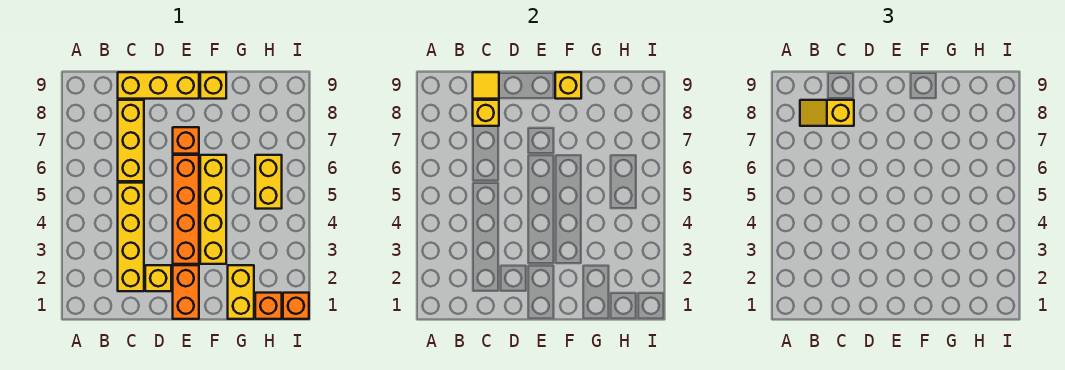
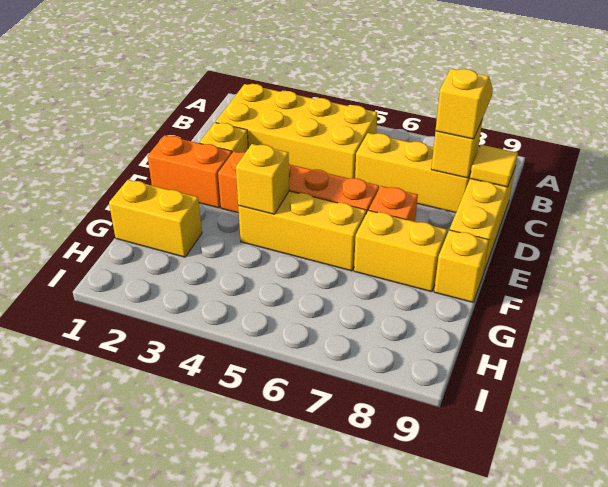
yellow brick C2:C5 level 1 -> yellow brick B2:C5 level 1
yellow brick F3:F6 level 1 -> yellow brick F4:F6 level 1
yellow brick F9 level 2 -> yellow brick F4 level 2
orange brick H1 level 1 -> none
yellow brick H5:H6 level 1 -> yellow brick F7:F8 level 1
orange brick I1 level 1 -> none

